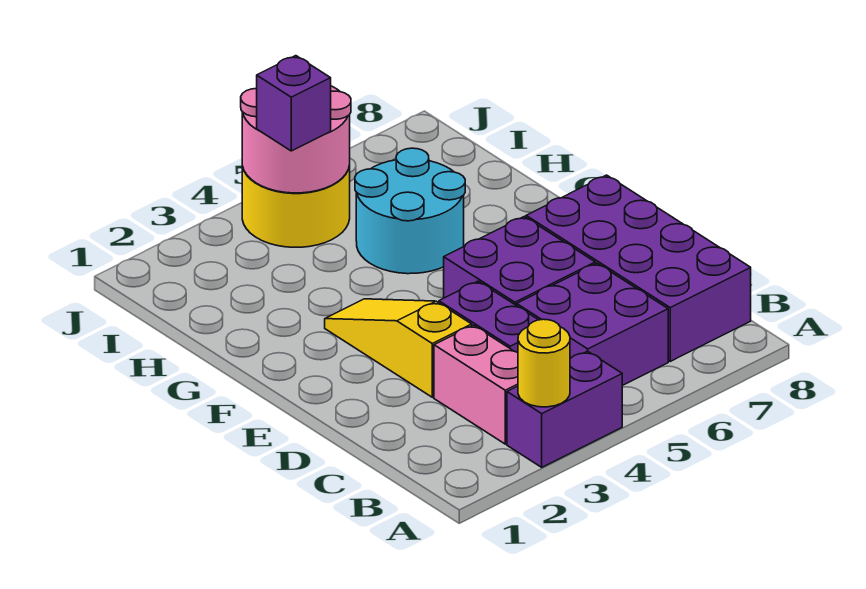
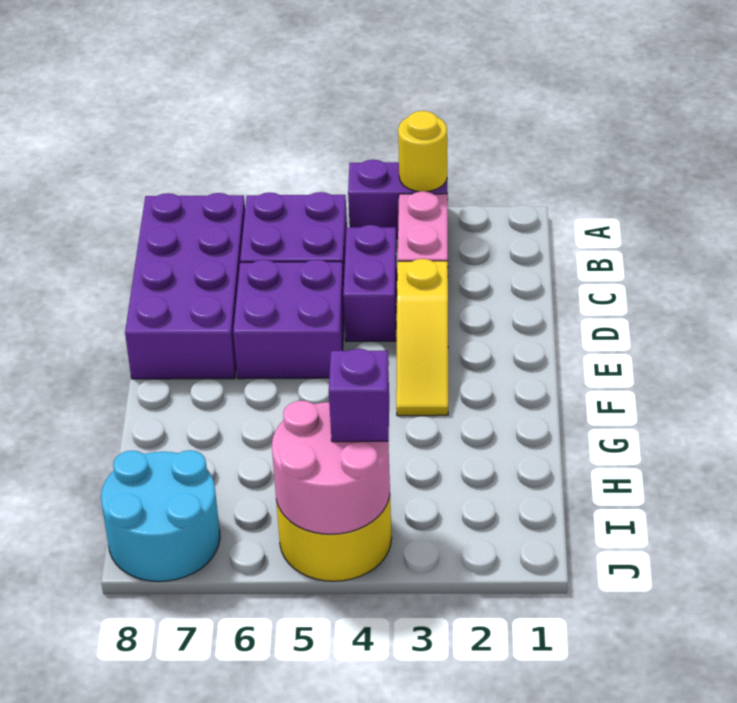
cyan round brick G5:H6 level 1 -> cyan round brick I7:J8 level 1

